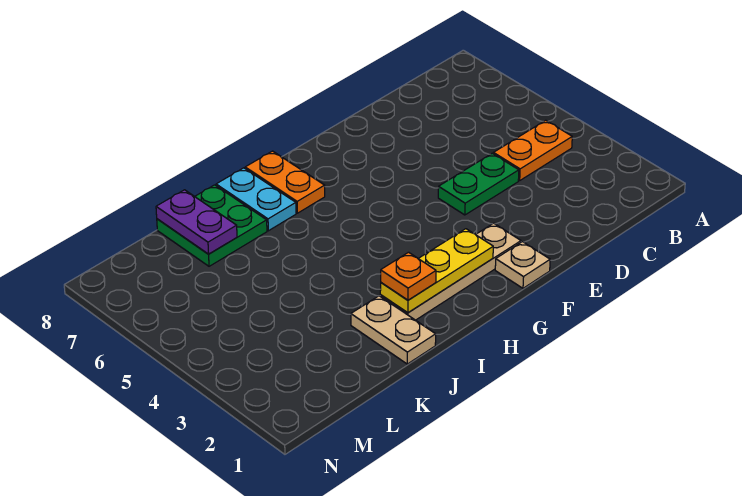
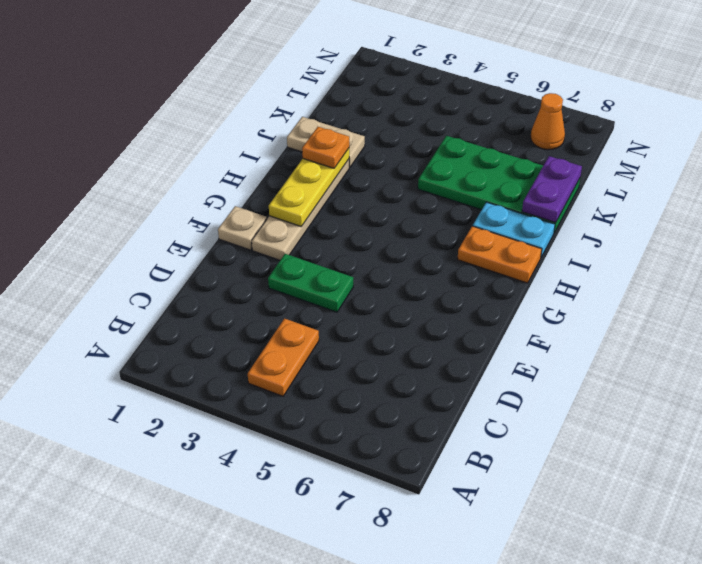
green plate D4:E4 level 1 -> green plate E3:E4 level 1
green plate J7:K8 level 1 -> green plate J5:K8 level 1
purple plate K7:K8 level 2 -> purple plate J8:K8 level 2
none -> orange cone M7 level 1

